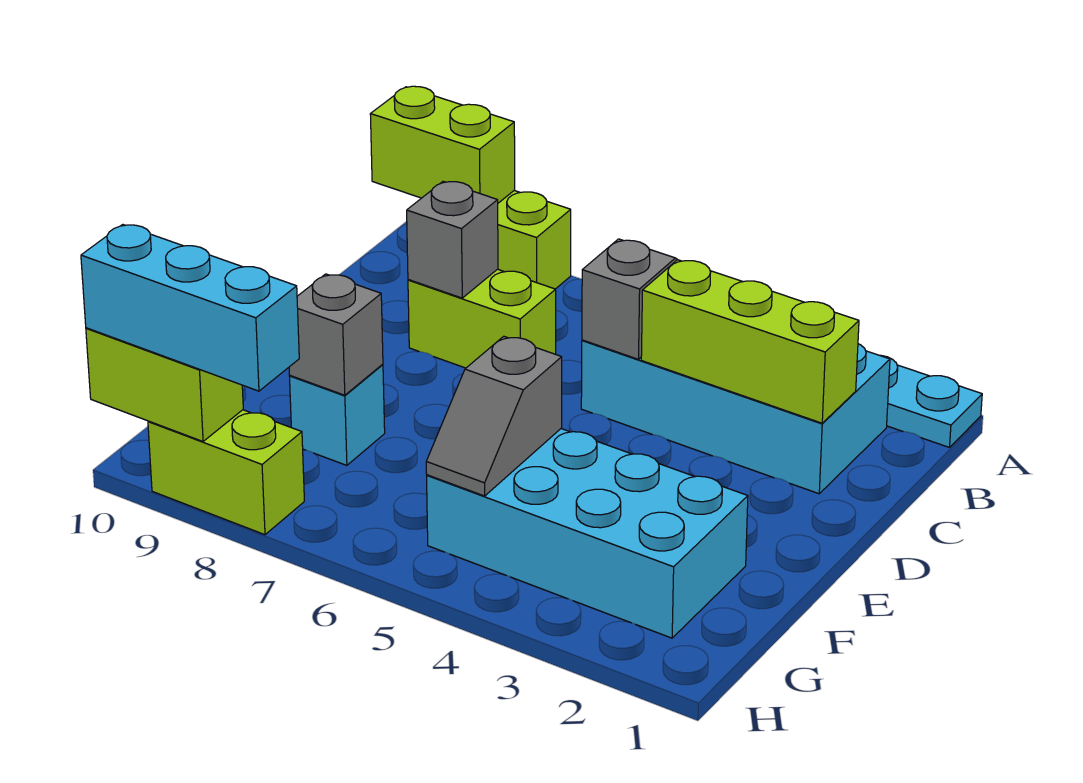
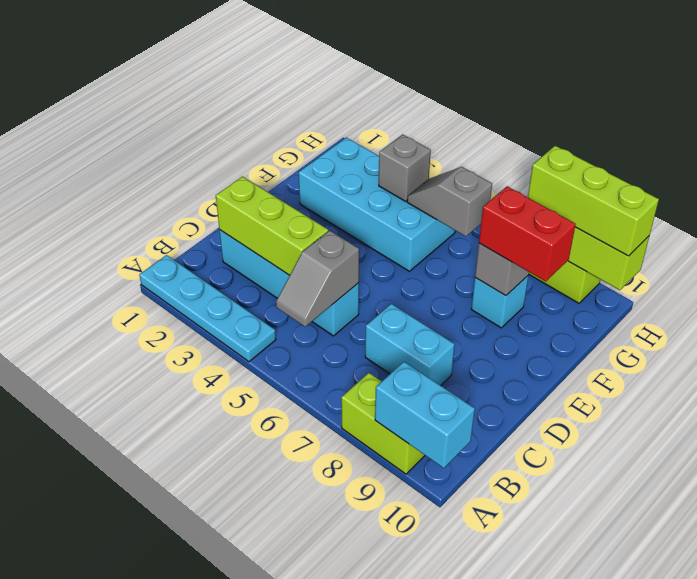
lime brick A9:A10 level 2 -> cyan brick A9:A10 level 2
cyan brick B2:C5 level 1 -> cyan brick C2:C5 level 1
lime brick C7:C8 level 1 -> cyan brick C7:C8 level 1
grey brick C8 level 2 -> grey brick G4 level 2
grey slope F5:G5 level 2 top F -> grey slope G5:G6 level 2 top 6
none -> red brick F8:F9 level 3
cyan brick H8:H10 level 3 -> lime brick H8:H10 level 3

